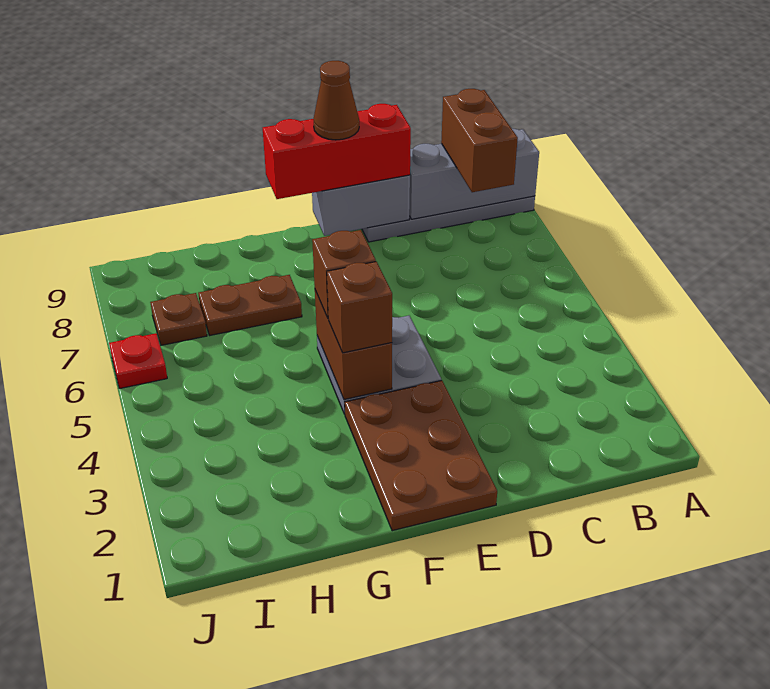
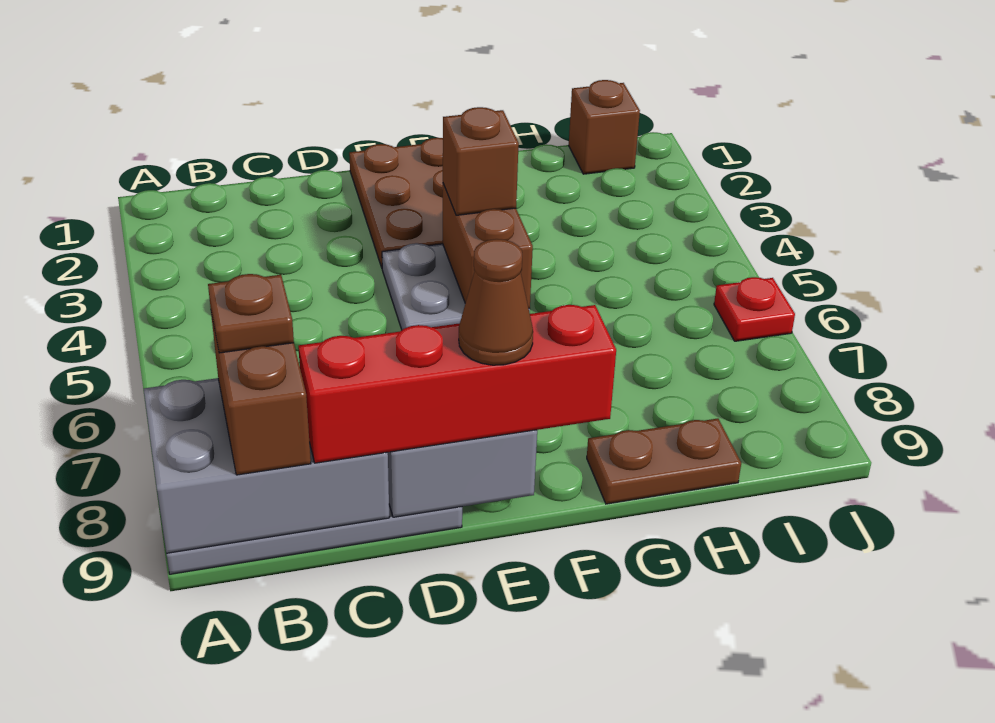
grey brick A9:C9 level 2 -> grey brick A8:C9 level 2
red brick D9:F9 level 3 -> red brick C9:F9 level 3
brown brick F5 level 3 -> brown brick I1 level 1
brown plate G7:H7 level 1 -> brown plate G9:H9 level 1
brown plate I7 level 1 -> brown plate B8 level 4

